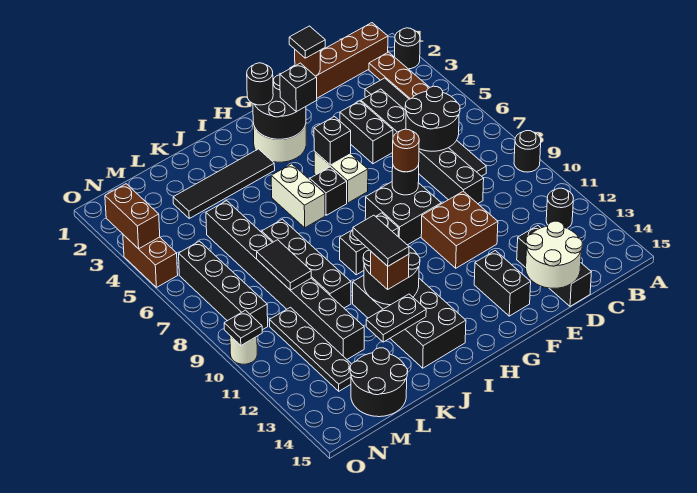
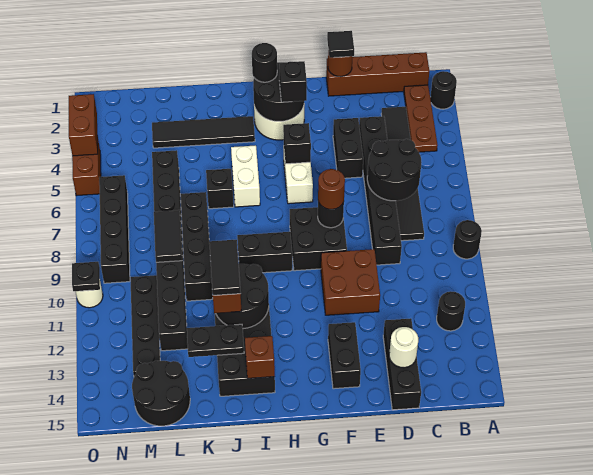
white round brick D14:E15 level 2 -> white round brick D14 level 2
black brick H6 level 1 -> black brick J6 level 1
none -> brown brick I14 level 2

